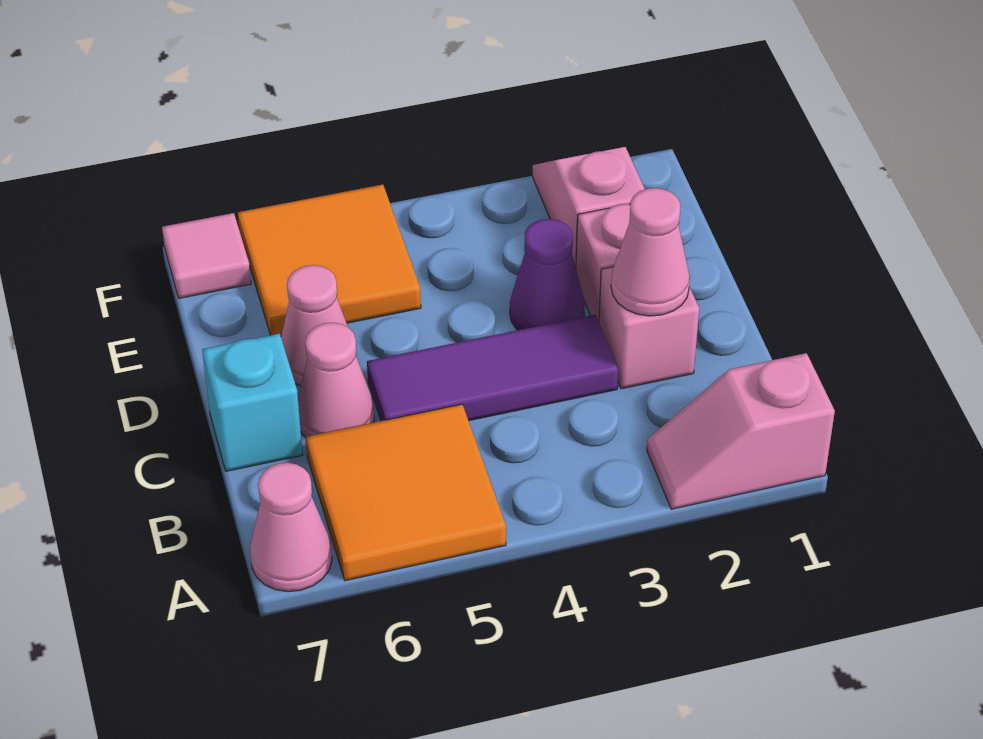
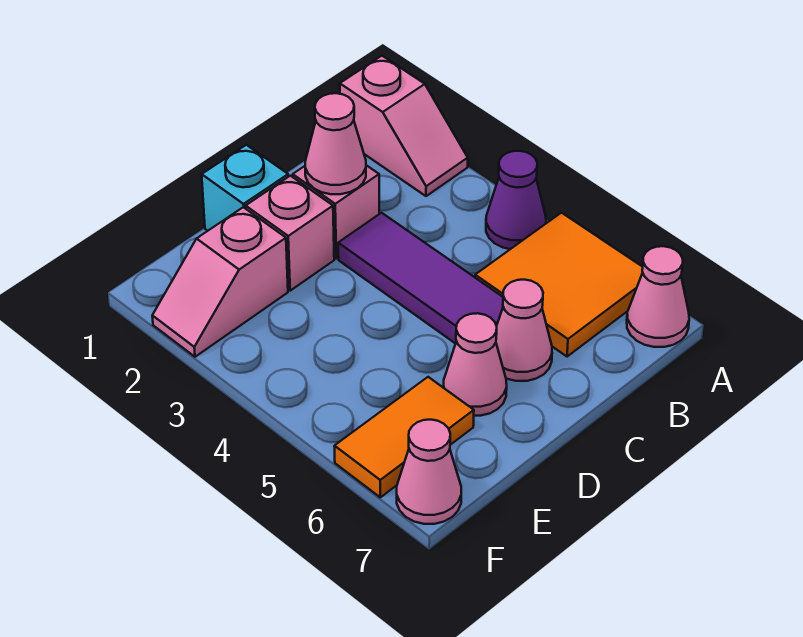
cyan brick C7 level 1 -> cyan brick D1 level 1
purple cone D3 level 1 -> purple cone A4 level 1
orange tile E5:F6 level 1 -> orange tile E6:F6 level 1
pink tile F7 level 1 -> pink cone F7 level 1

